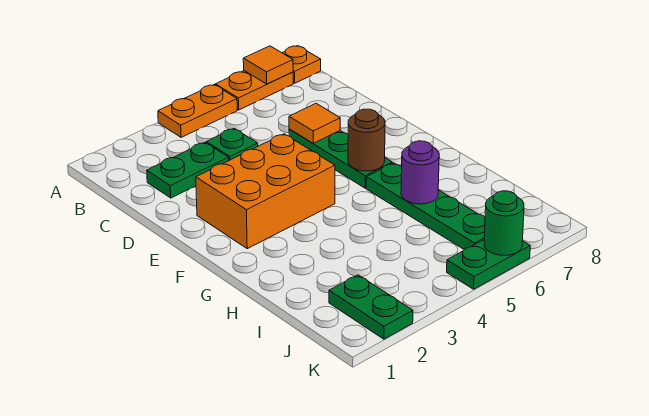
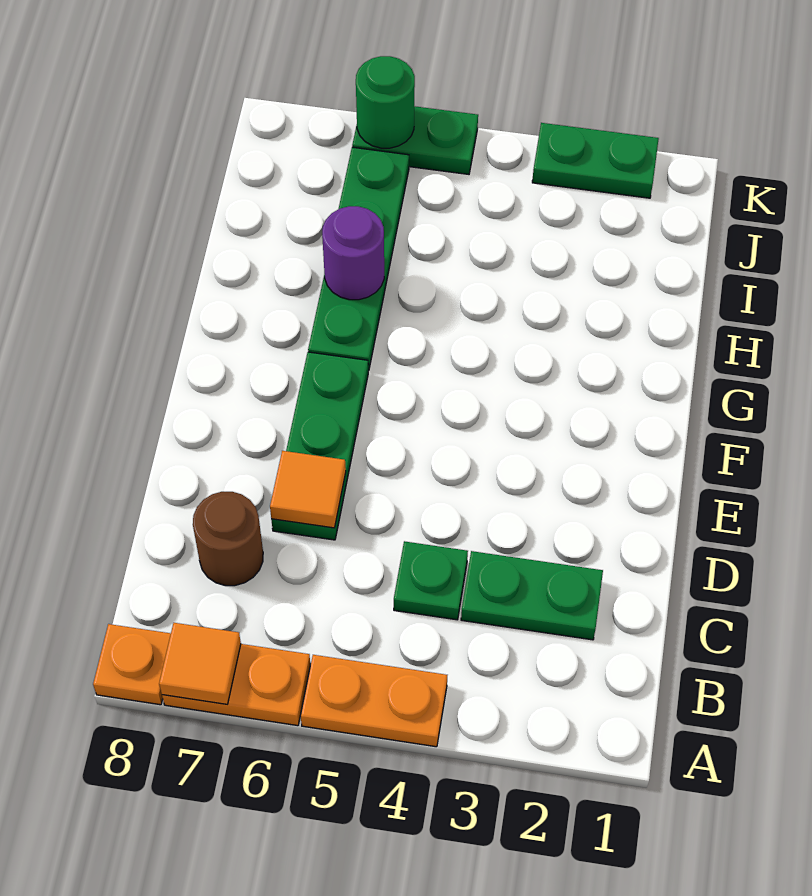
orange brick E2:F4 level 1 -> none
brown round brick F6 level 2 -> brown round brick C7 level 1
green plate J2:K2 level 1 -> green plate K2:K3 level 1

